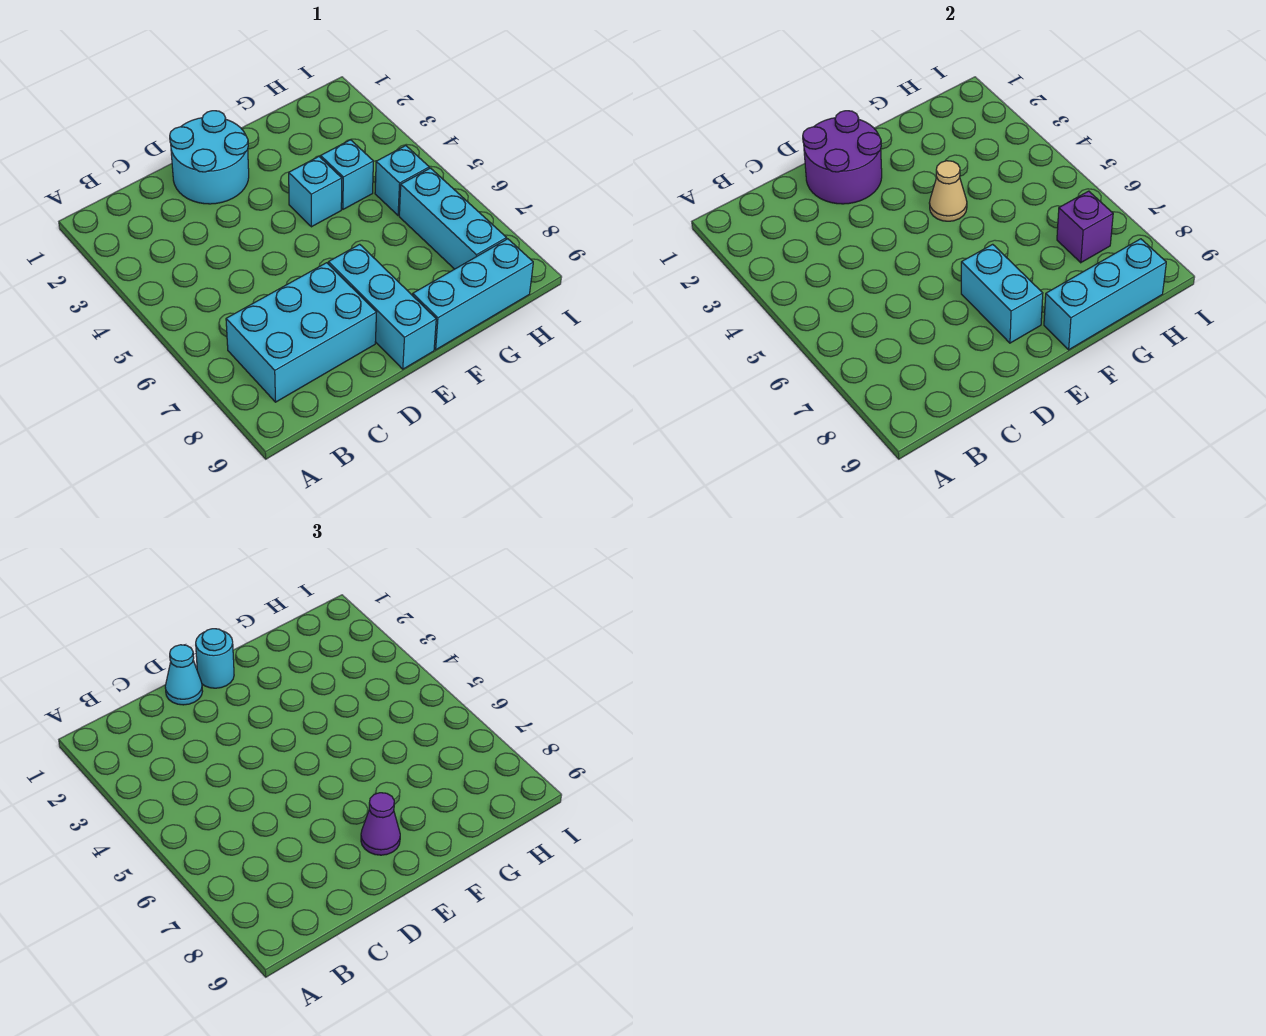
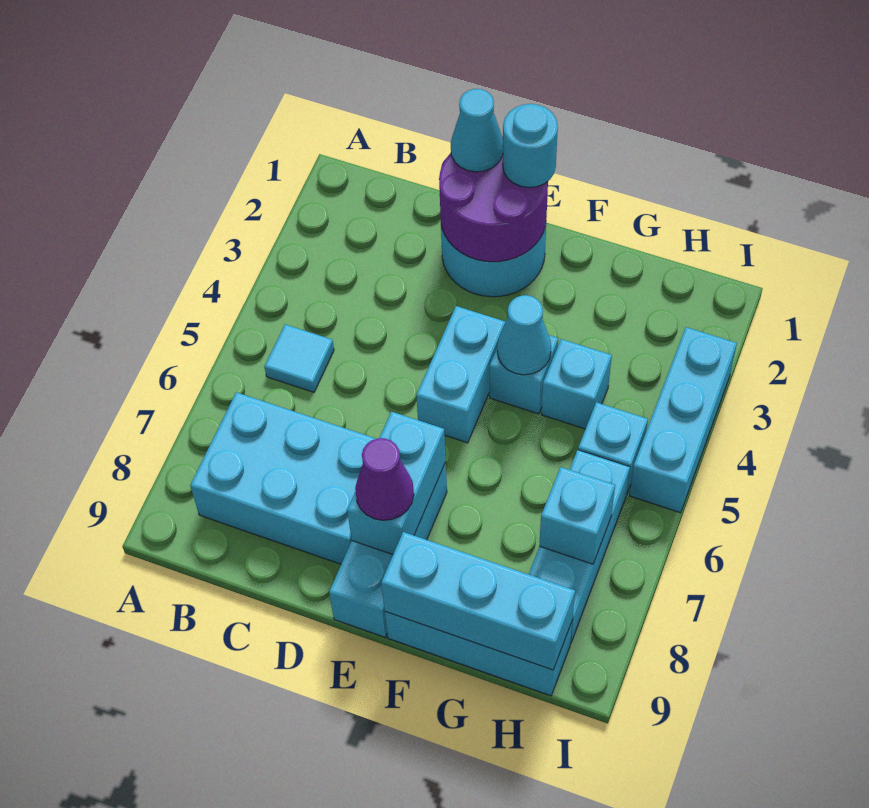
none -> cyan tile B5 level 1
none -> cyan brick E4:E5 level 1
tan cone F4 level 2 -> cyan cone F4 level 2
purple brick H7 level 2 -> cyan brick H7 level 2
none -> cyan brick I3:I5 level 1

